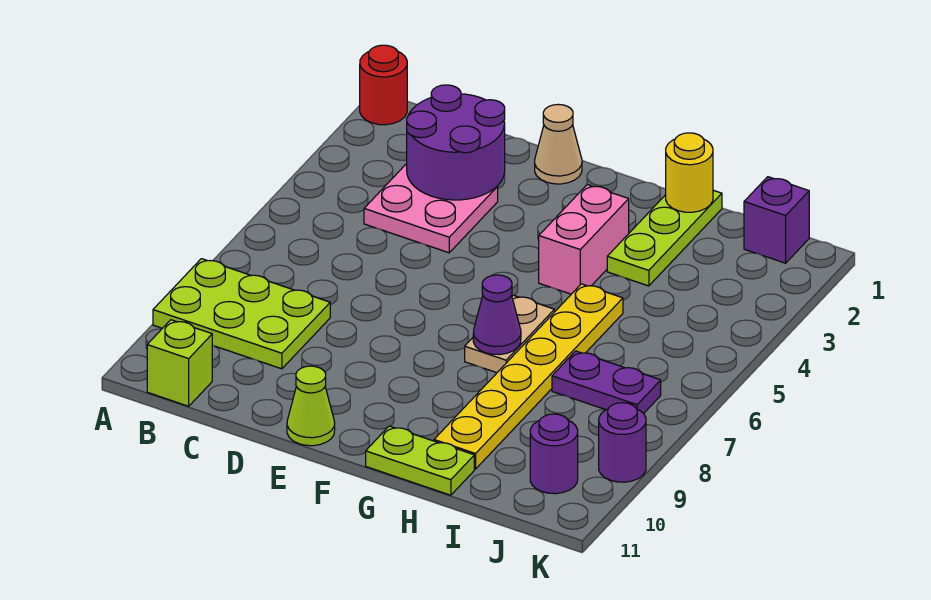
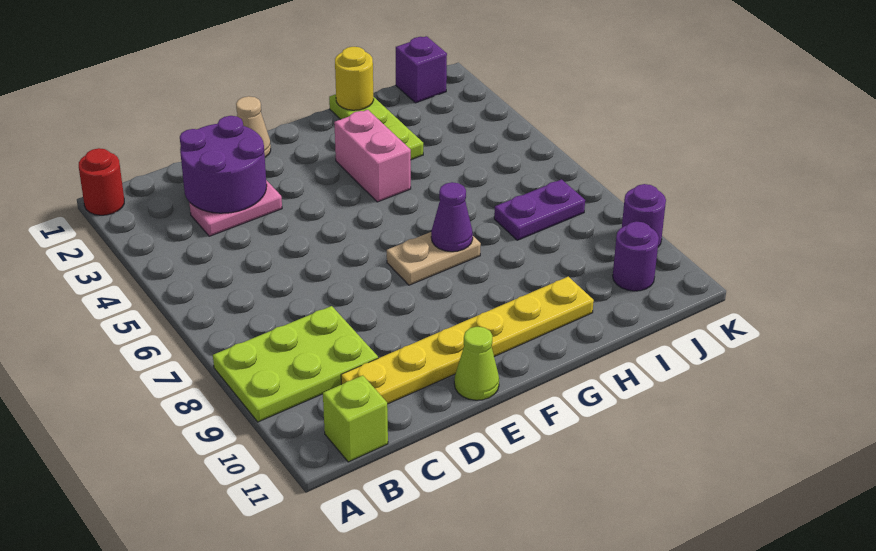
pink plate C3:D4 level 1 -> pink plate C3:D3 level 1
tan plate G6:G7 level 1 -> tan plate F7:G7 level 1
lime plate G11:H11 level 1 -> none
yellow plate H5:H10 level 1 -> yellow plate C10:H10 level 1

